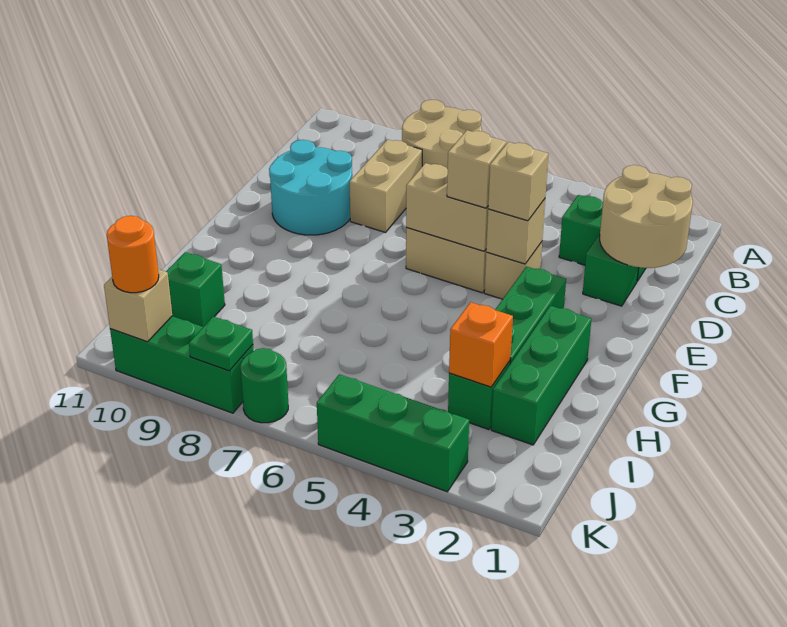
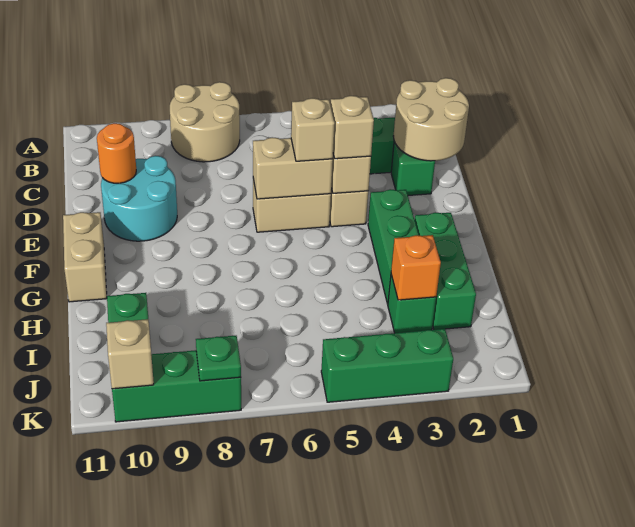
tan brick C8:D8 level 1 -> tan brick F11:G11 level 1
green round brick K7 level 1 -> none
orange round brick K10 level 3 -> orange round brick D10 level 2

